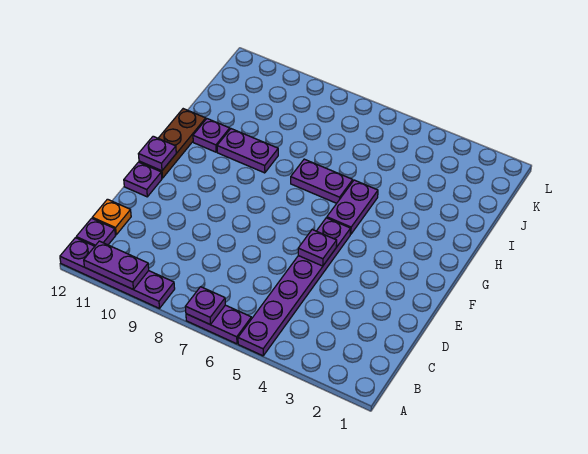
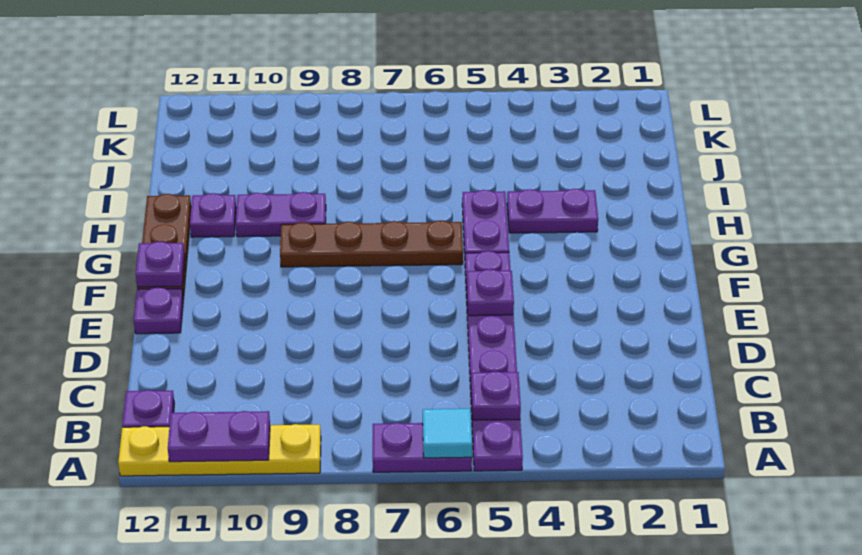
none -> cyan tile A6 level 2
purple plate A7 level 2 -> purple plate B5 level 2
purple plate A9:A12 level 1 -> yellow plate A9:A12 level 1
orange plate C12 level 1 -> none
none -> brown plate G6:G9 level 1
purple plate H6:H7 level 1 -> purple plate H3:H4 level 1

